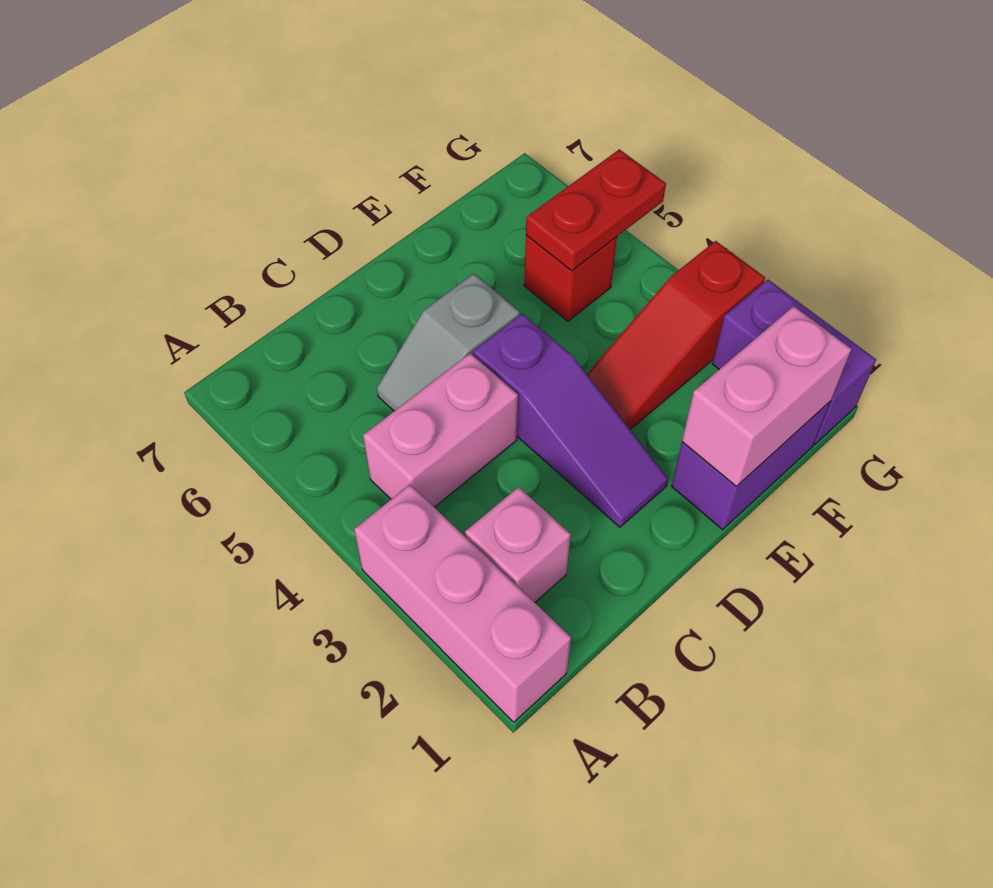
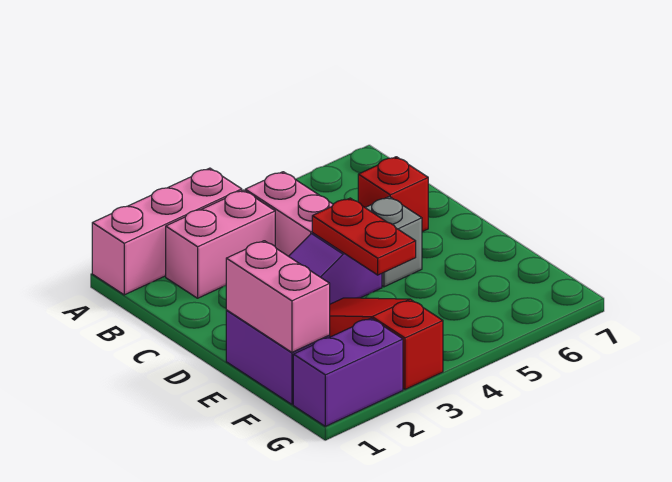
pink brick B2 level 1 -> pink brick B2:B3 level 1
red brick F5 level 1 -> red brick C6 level 1
red plate F5:G5 level 2 -> red plate D4:E4 level 2

